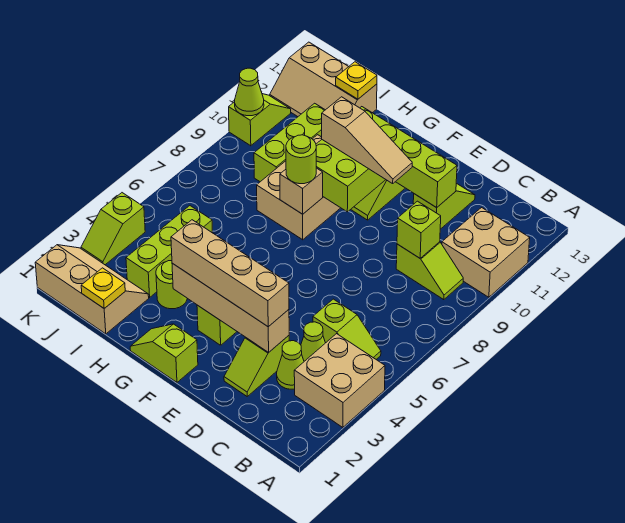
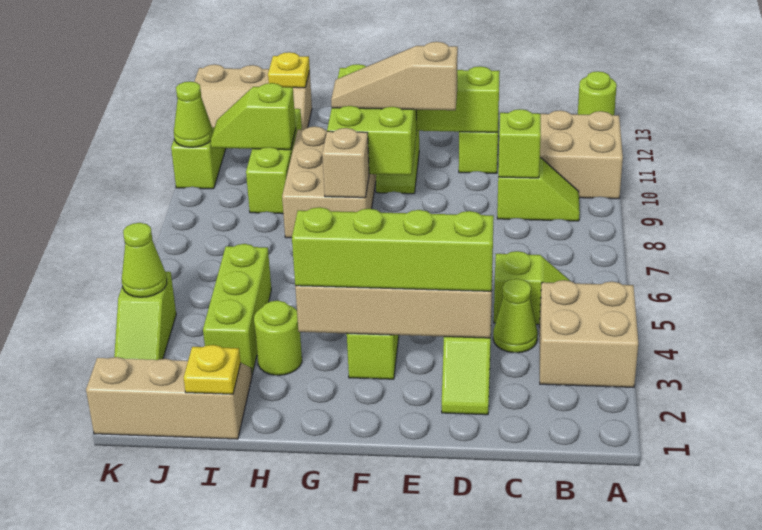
lime cone C3 level 1 -> lime cone K4 level 2
tan brick D3:G3 level 3 -> lime brick D3:G3 level 3
tan slope E10:G10 level 3 top G -> tan slope E10:G10 level 3 top E
lime slope F1:G1 level 1 top F -> lime slope I10:J10 level 2 top I
lime round brick G8 level 3 -> lime round brick A13 level 1

